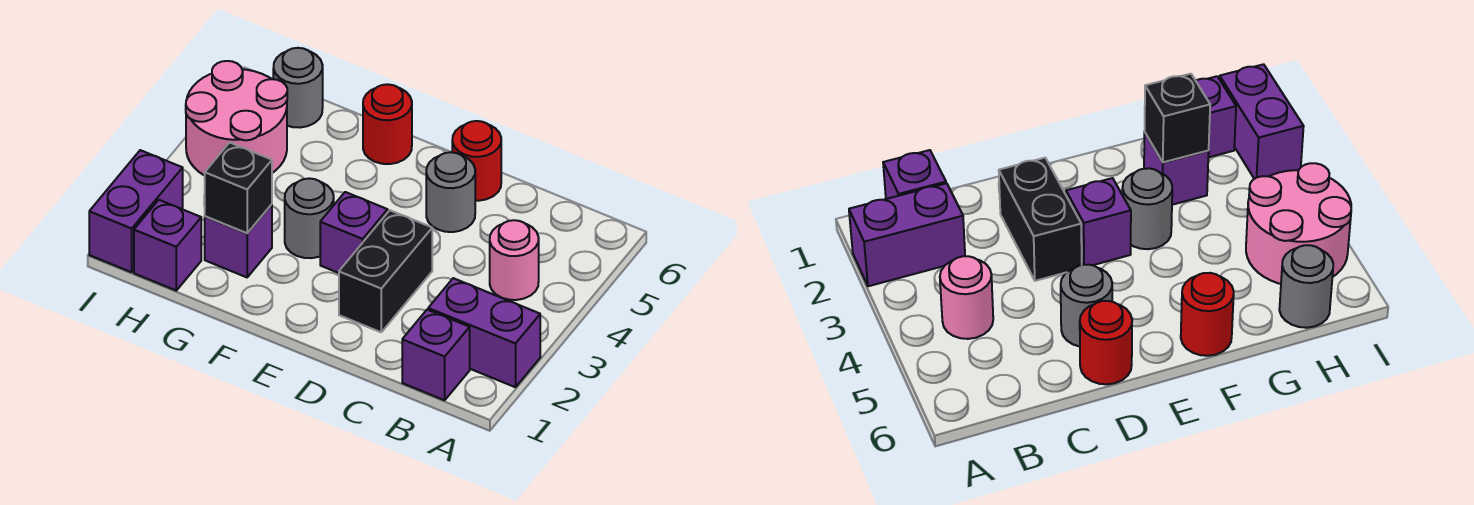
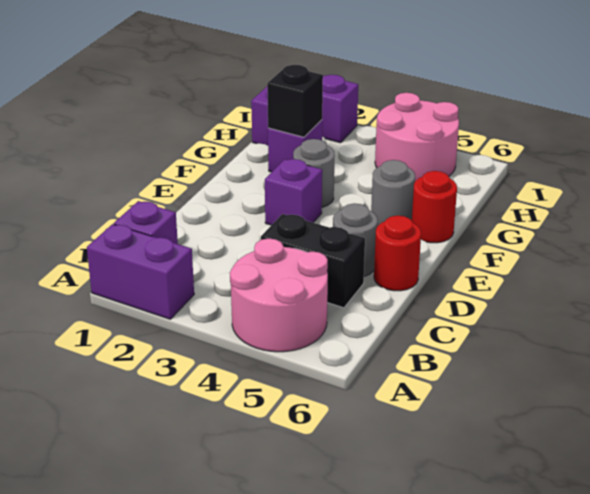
purple brick A2:B2 level 1 -> purple brick A1:A2 level 1
pink round brick B4 level 1 -> pink round brick A4:B5 level 1
black brick D2:D3 level 1 -> black brick C4:C5 level 1
grey round brick H6 level 1 -> grey round brick F5 level 1

